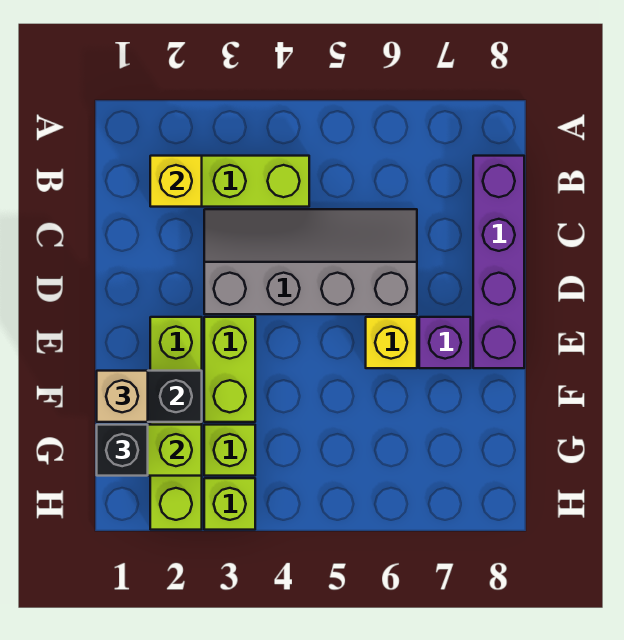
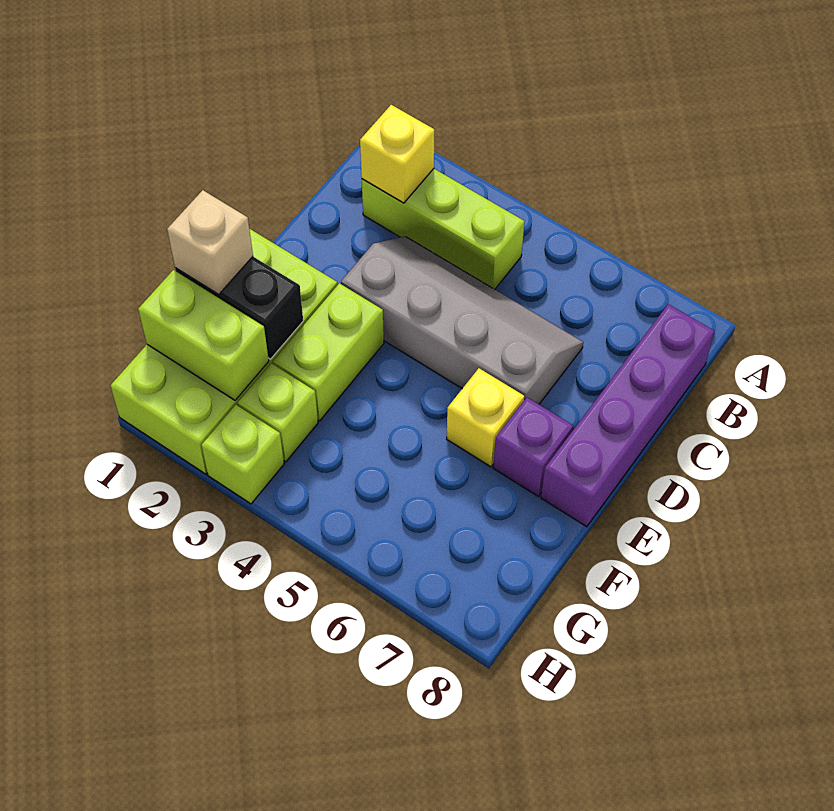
lime brick E2:H2 level 1 -> lime brick E1:H2 level 1
black brick G1 level 3 -> none

